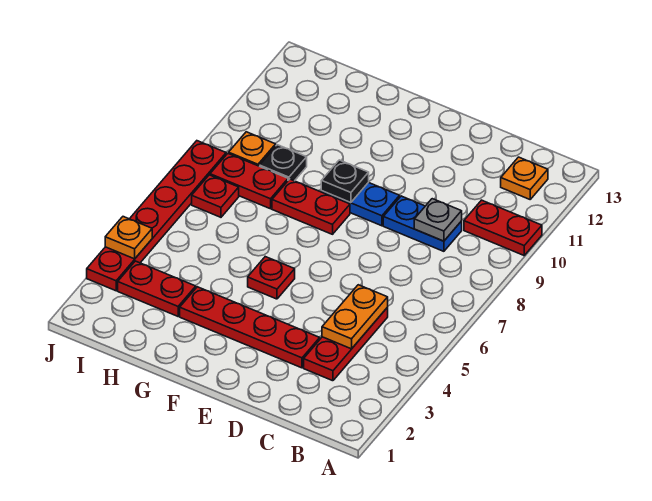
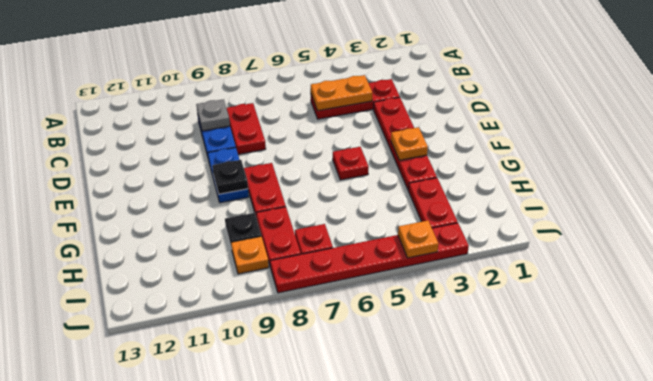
red plate A10:B10 level 1 -> red plate C8:D8 level 1
orange plate B12 level 1 -> orange plate F3 level 2

